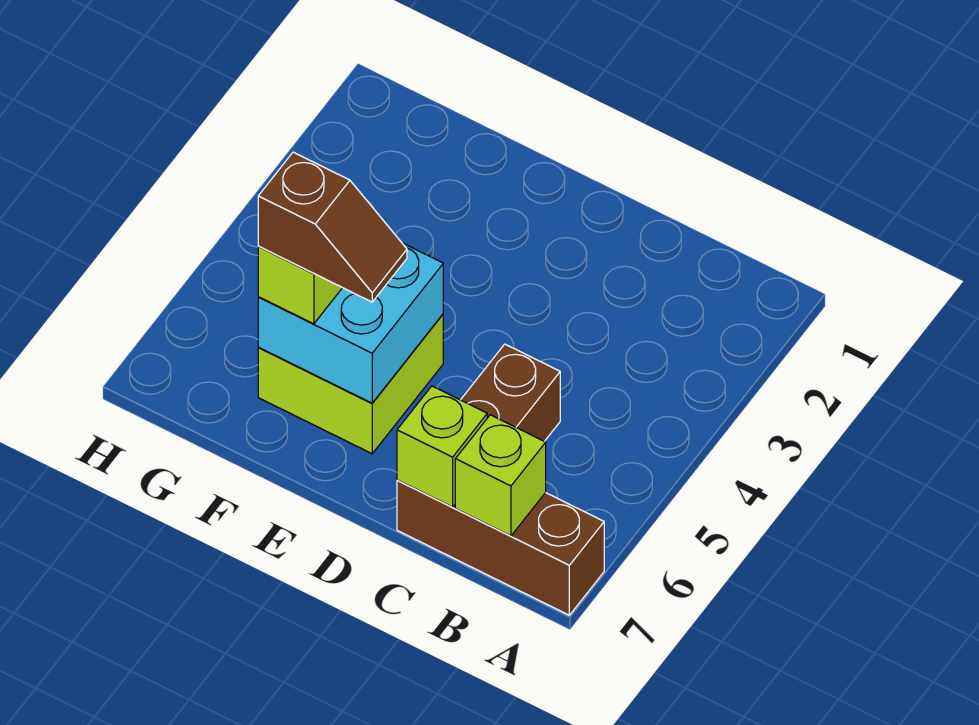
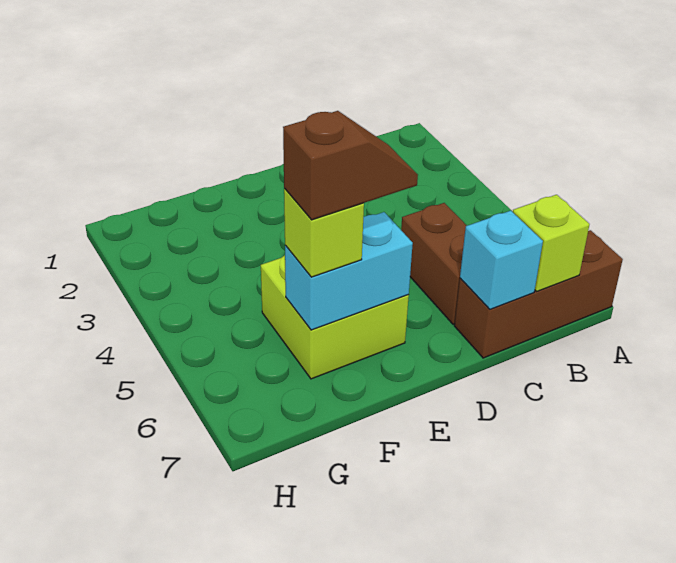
lime brick C7 level 2 -> cyan brick C7 level 2
cyan brick E5:F6 level 2 -> cyan brick E6:F6 level 2

